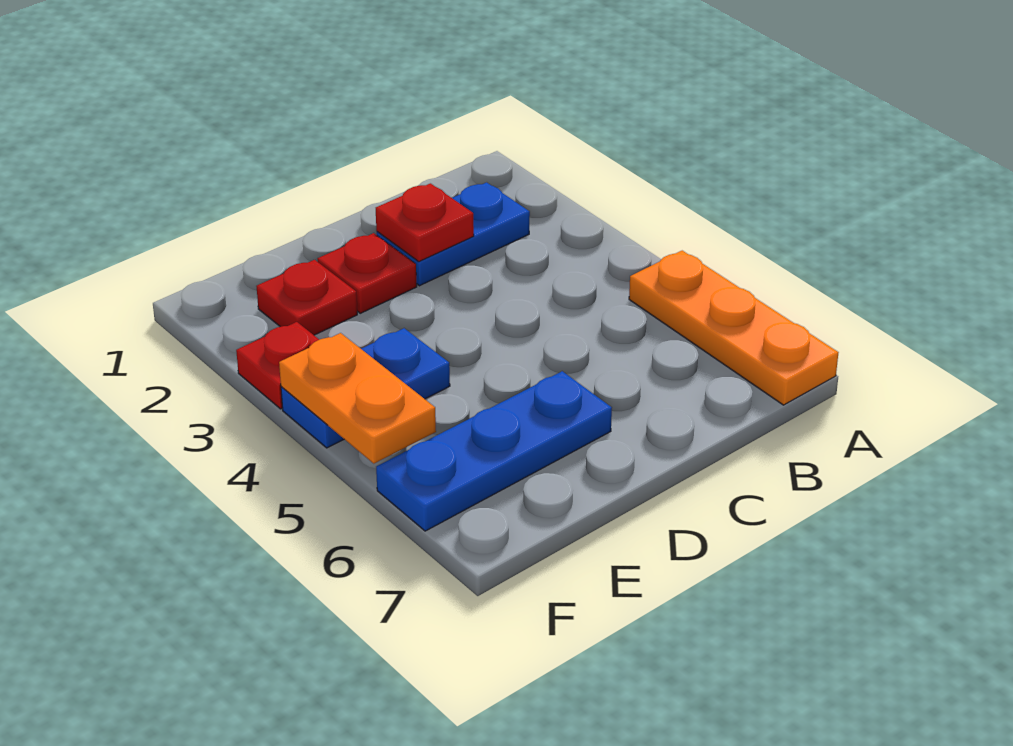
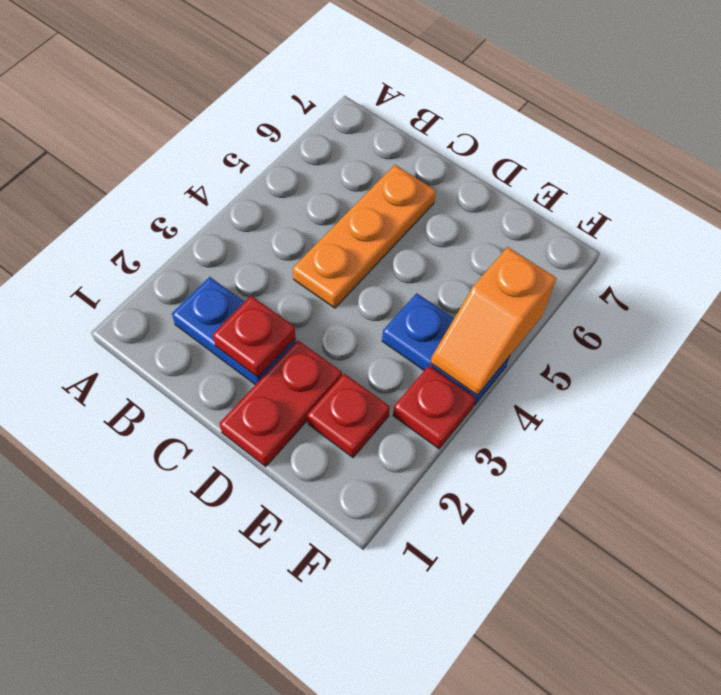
orange plate A5:A7 level 1 -> orange plate C4:C6 level 1
red plate D2 level 1 -> red plate D1:D2 level 1
blue plate D6:F6 level 1 -> none
orange plate F4:F5 level 2 -> orange slope F4:F5 level 2 top 5

